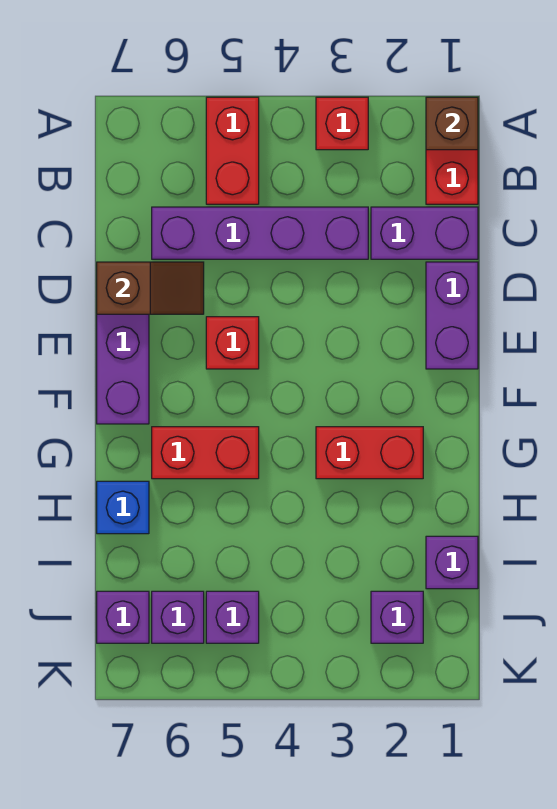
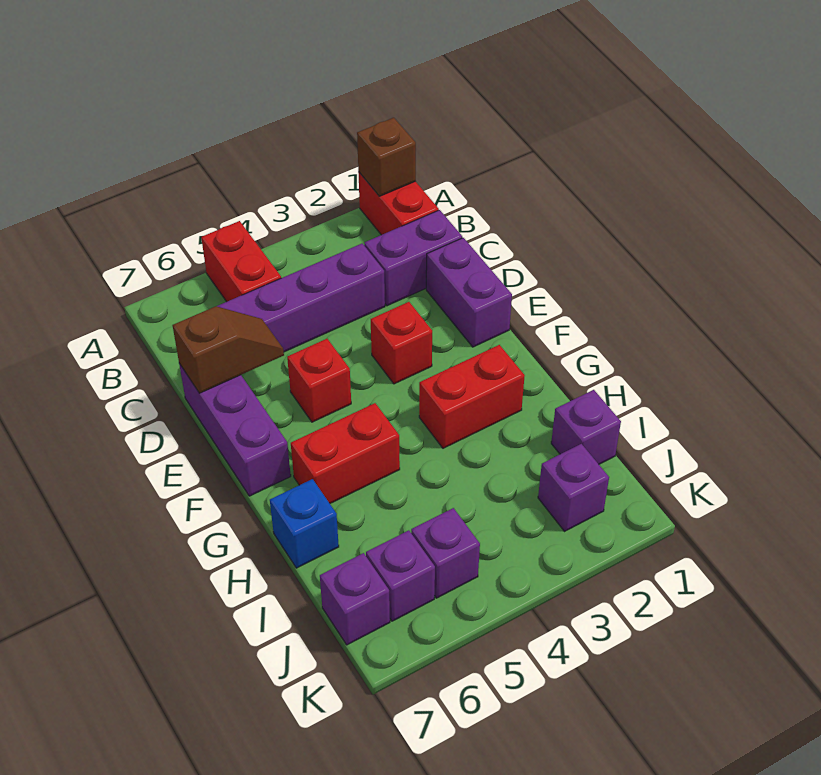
red brick A3 level 1 -> red brick E3 level 1

